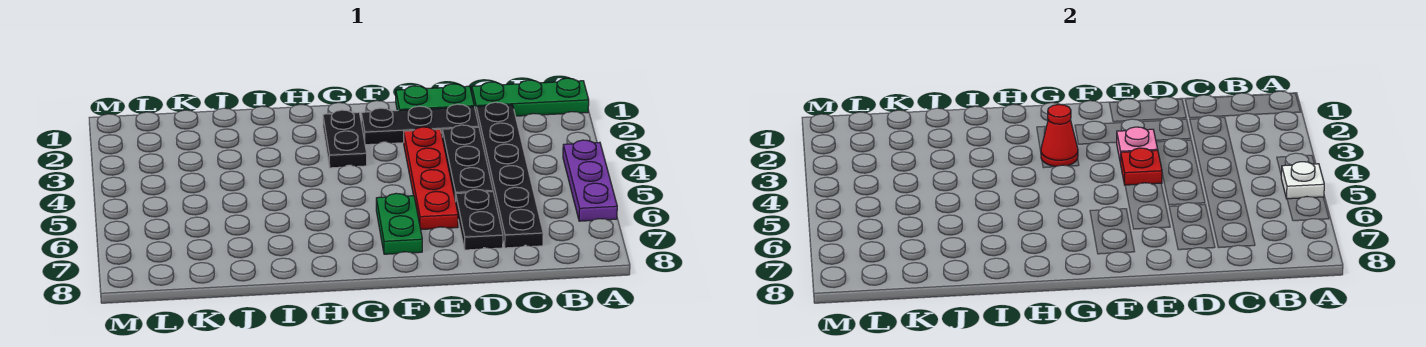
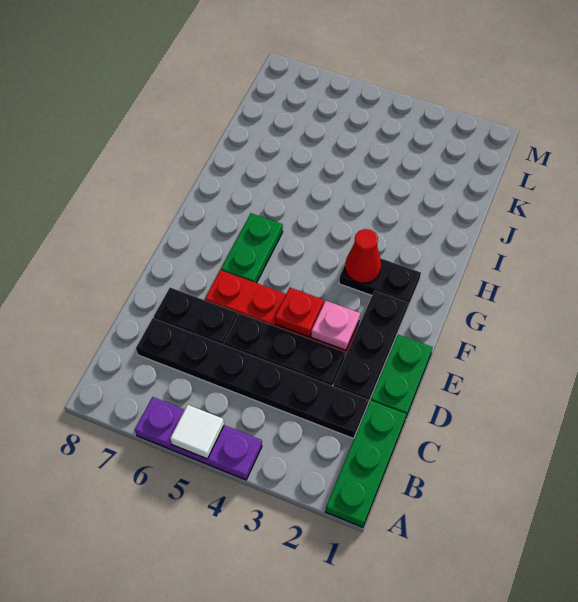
white plate A5 level 2 -> white tile A5 level 2
green plate F6:F7 level 1 -> green plate F6:G6 level 1

